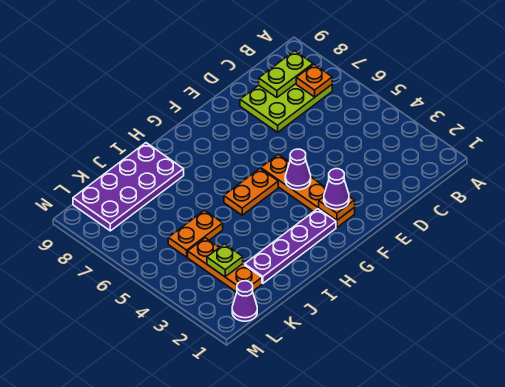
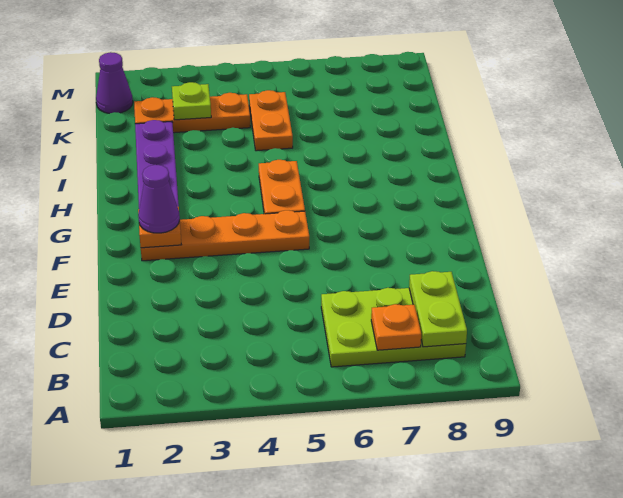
lime plate B7:D8 level 1 -> lime plate B6:C8 level 1
purple cone F4 level 2 -> none
purple plate I8:L9 level 1 -> none

